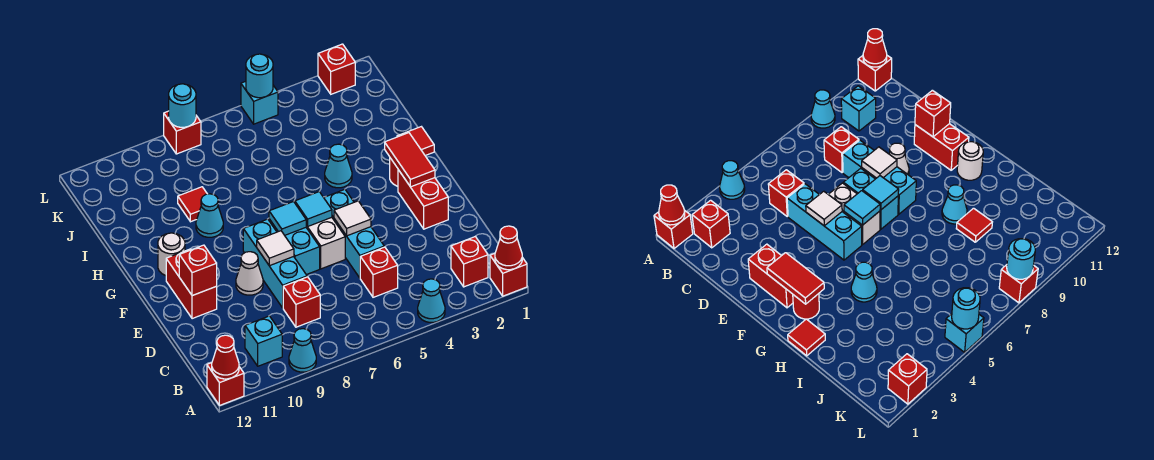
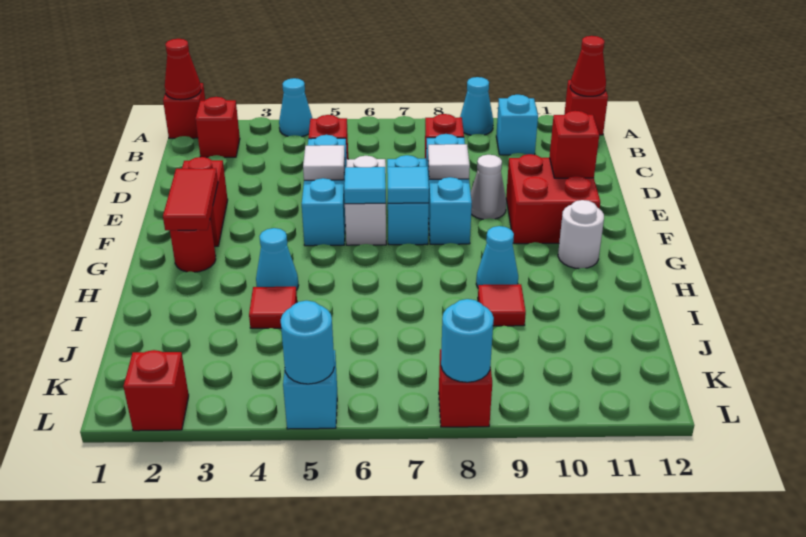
red brick E11:F11 level 1 -> red brick E10:F11 level 1
red tile H1 level 1 -> red tile I4 level 1

